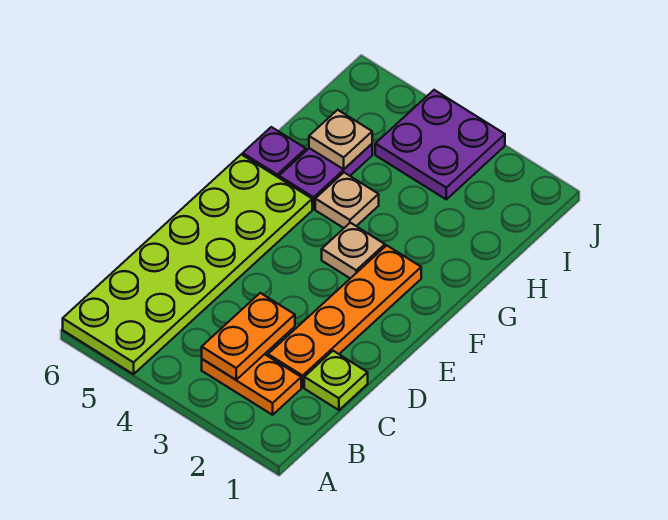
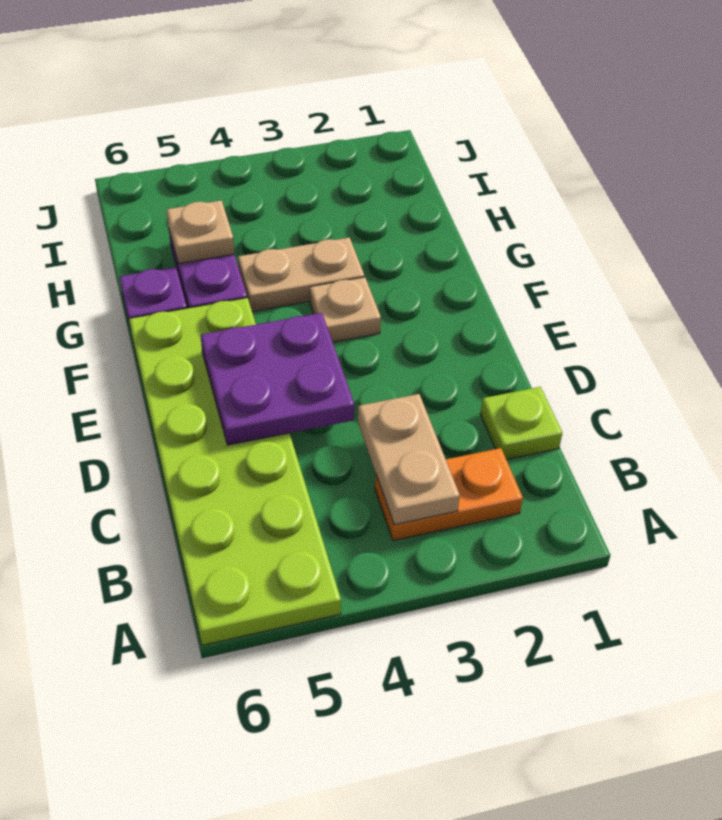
orange plate B3:C3 level 2 -> tan plate B3:C3 level 2
orange plate C2:F2 level 1 -> none
tan plate G4 level 1 -> tan plate G3:G4 level 1
purple plate I3:J4 level 1 -> purple plate D4:E5 level 2

